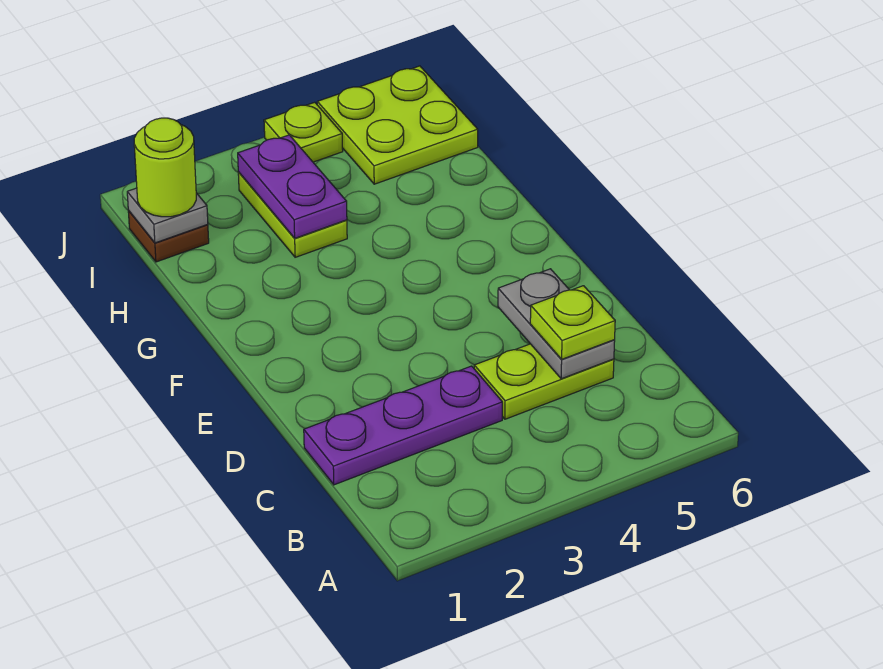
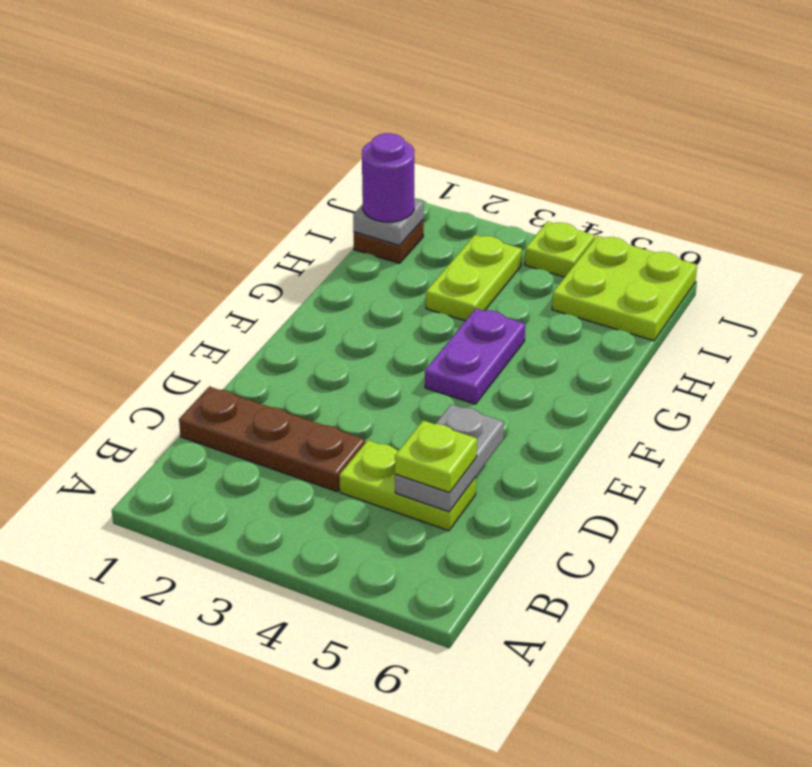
purple plate C1:C3 level 1 -> brown plate C1:C3 level 1
purple plate H3:I3 level 2 -> purple plate F4:G4 level 1
lime round brick I1 level 3 -> purple round brick I1 level 3

